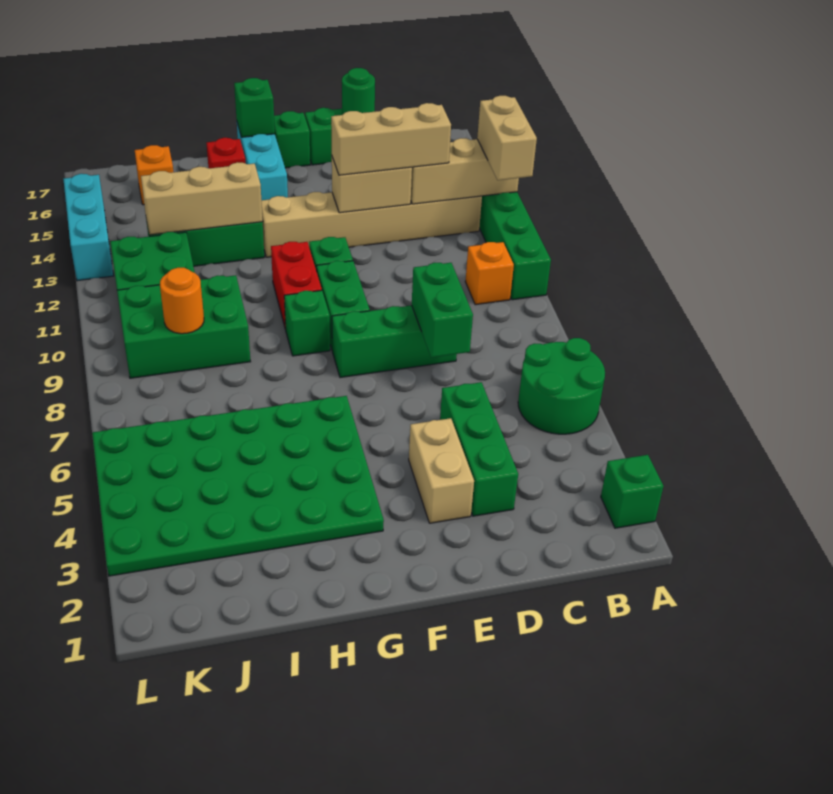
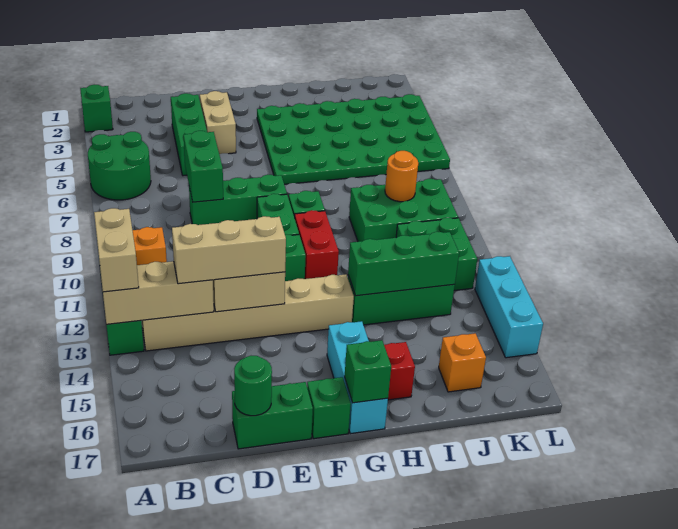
tan brick H13:J13 level 2 -> green brick H13:J13 level 2

